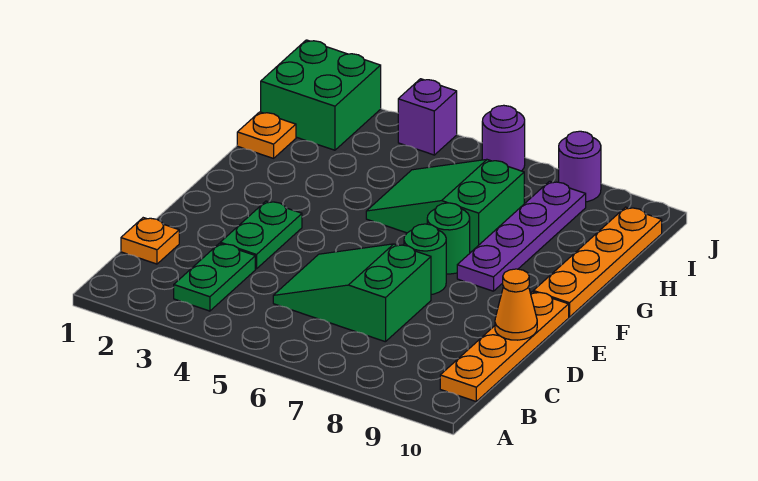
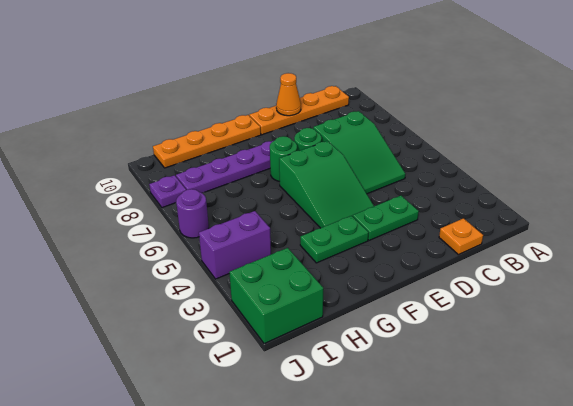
green plate B3:C3 level 1 -> green plate F3:G3 level 1
green slope G5:H7 level 1 top 7 -> green slope E4:F6 level 1 top 6
orange plate H1 level 1 -> none
purple brick J4 level 1 -> purple brick I4:J4 level 1
purple round brick J8 level 1 -> purple plate J8 level 1

